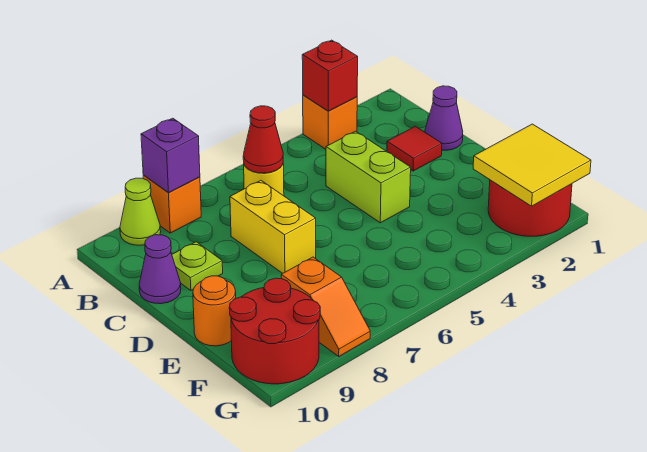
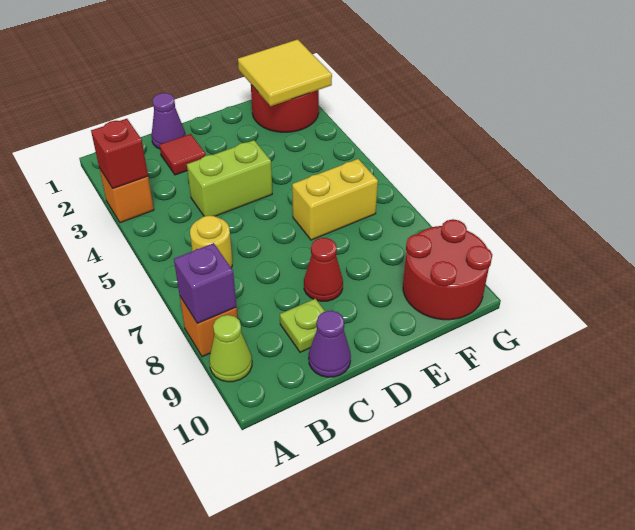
red cone B6 level 2 -> red cone D8 level 1
yellow brick C7:D7 level 1 -> yellow brick E6:F6 level 1
orange round brick E10 level 1 -> none
orange slope F8:G8 level 1 top F -> none

